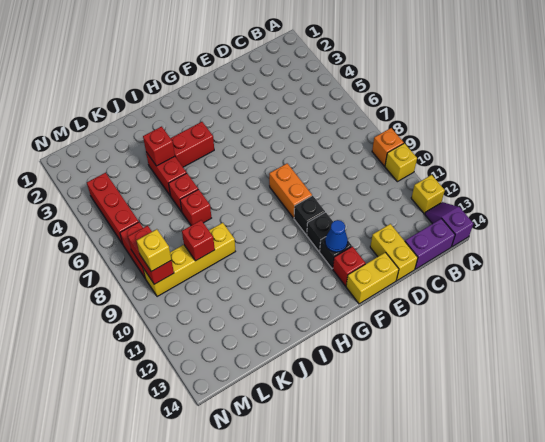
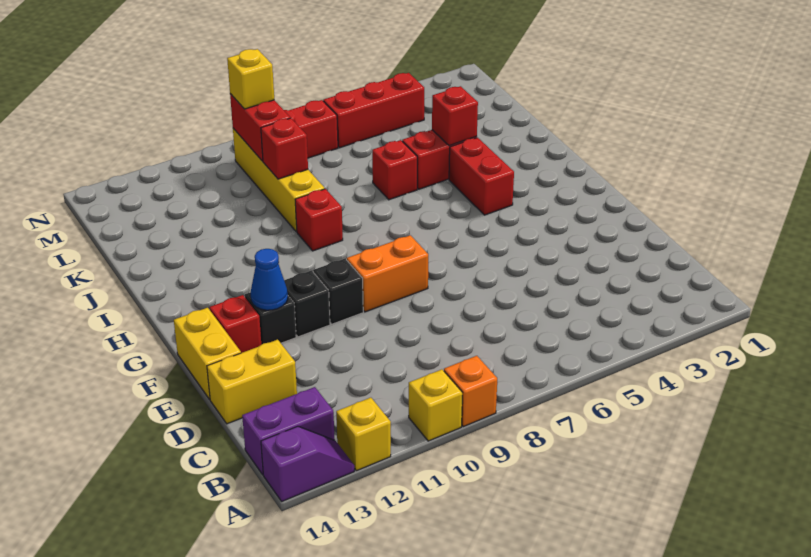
purple brick B14:C14 level 1 -> purple brick B13:B14 level 1
red brick J7 level 1 -> red brick I9 level 1
red brick M8:M9 level 2 -> red brick L9:M9 level 2

